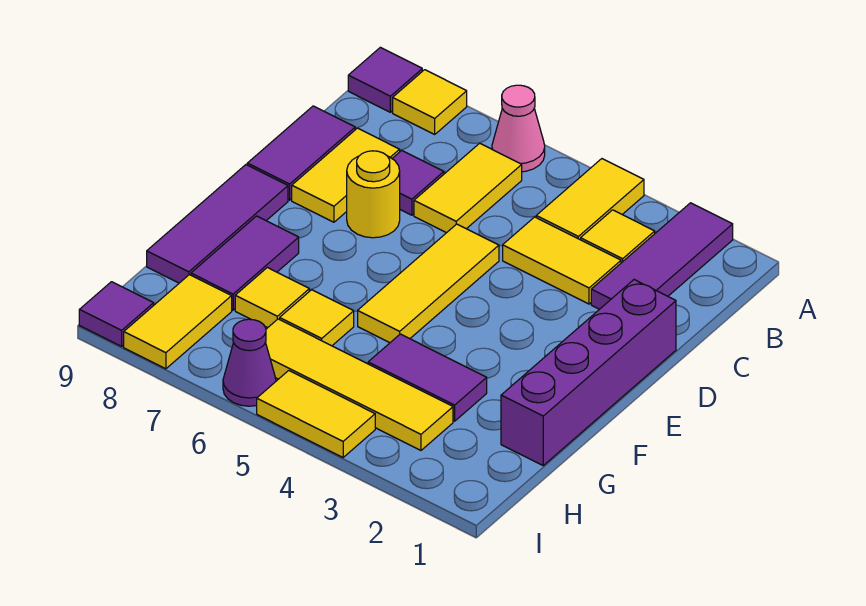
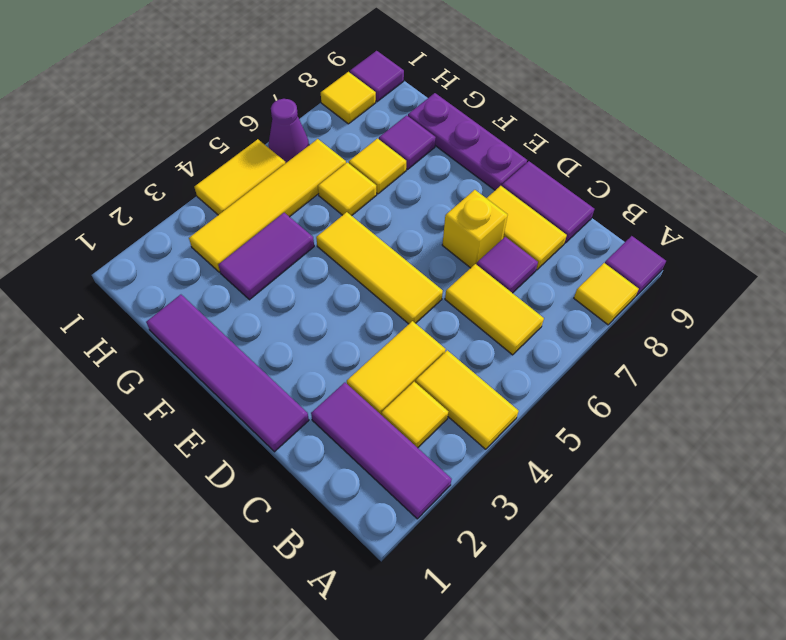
pink cone A6 level 1 -> none
purple brick D1:G1 level 1 -> purple tile D1:G1 level 1
yellow round brick D7 level 1 -> yellow brick D7 level 1
purple tile E9:G9 level 1 -> purple plate E9:G9 level 1
purple tile F8:G8 level 1 -> purple tile G8 level 1
yellow tile H8:I8 level 1 -> yellow tile I8 level 1

